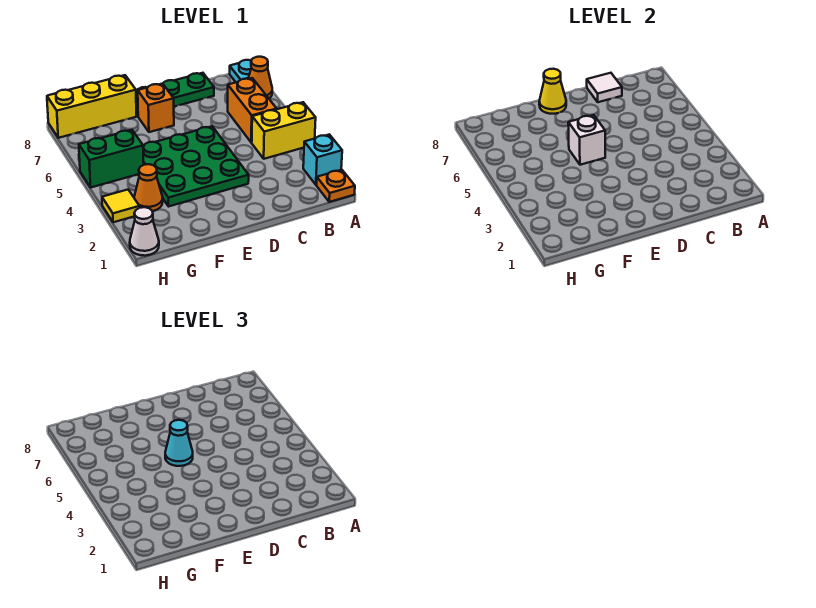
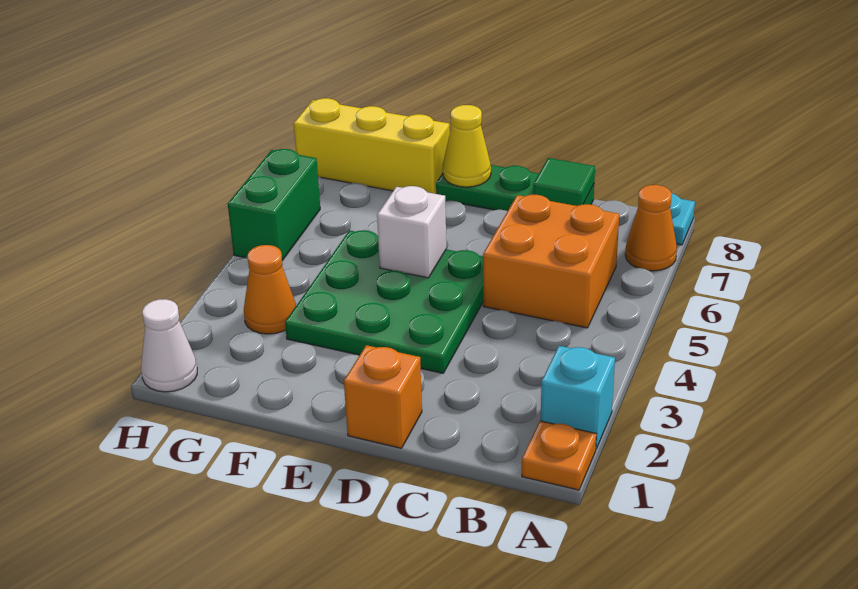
yellow brick A4:B4 level 1 -> none
orange brick B5:B6 level 1 -> orange brick B5:C6 level 1
white tile C8 level 2 -> green tile C8 level 2
cyan cone E5 level 3 -> none
orange brick E7 level 1 -> orange brick D1 level 1
green brick G5:H5 level 1 -> green brick H5:H6 level 1
yellow tile H3 level 1 -> none

